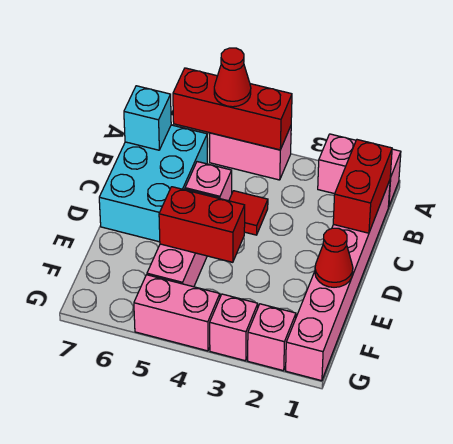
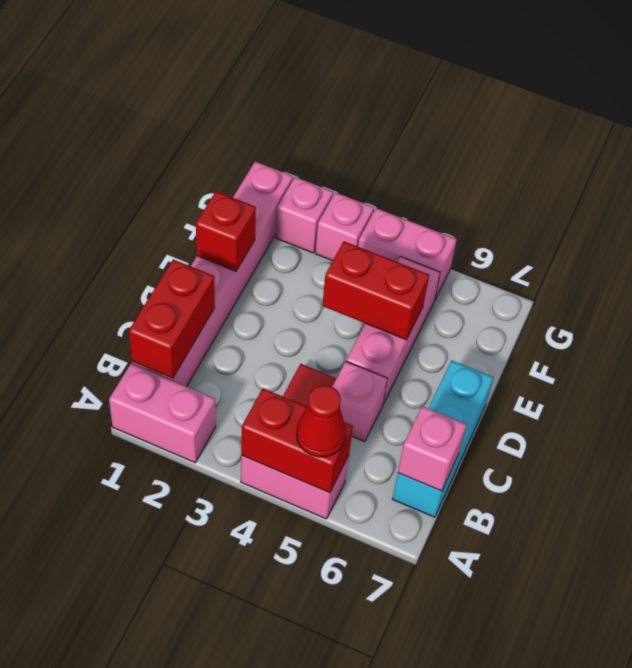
red brick A4:A6 level 2 -> red brick A4:A5 level 2
cyan brick B6:D7 level 1 -> cyan brick B7:D7 level 1
cyan brick B7 level 2 -> pink brick B7 level 2
red cone E1 level 2 -> red brick E1 level 2

